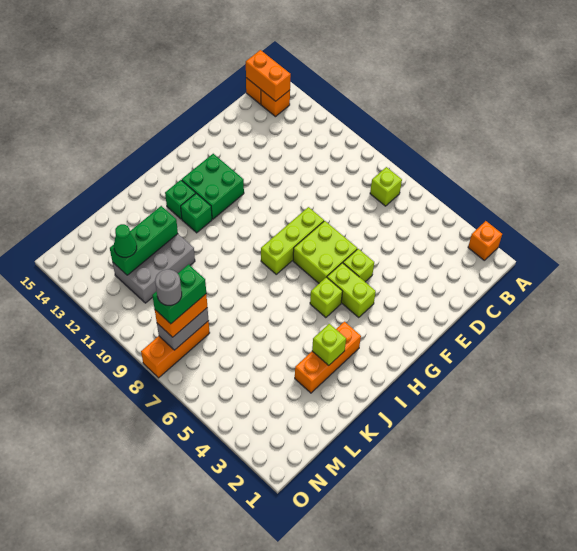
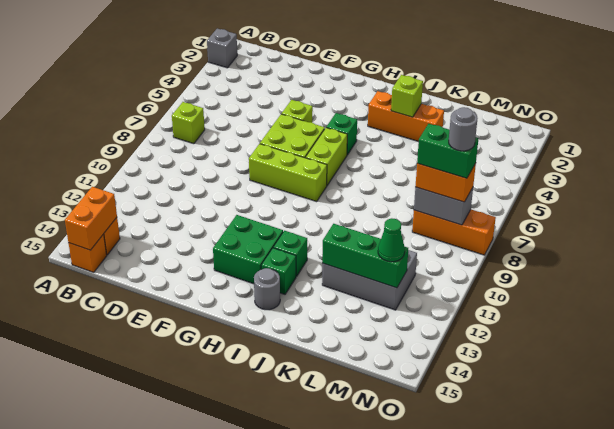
orange brick A2 level 1 -> grey brick A2 level 1
lime brick G4:G5 level 1 -> lime brick H6:H7 level 1
lime brick H5 level 1 -> green brick H5 level 1
none -> grey round brick I14 level 1

